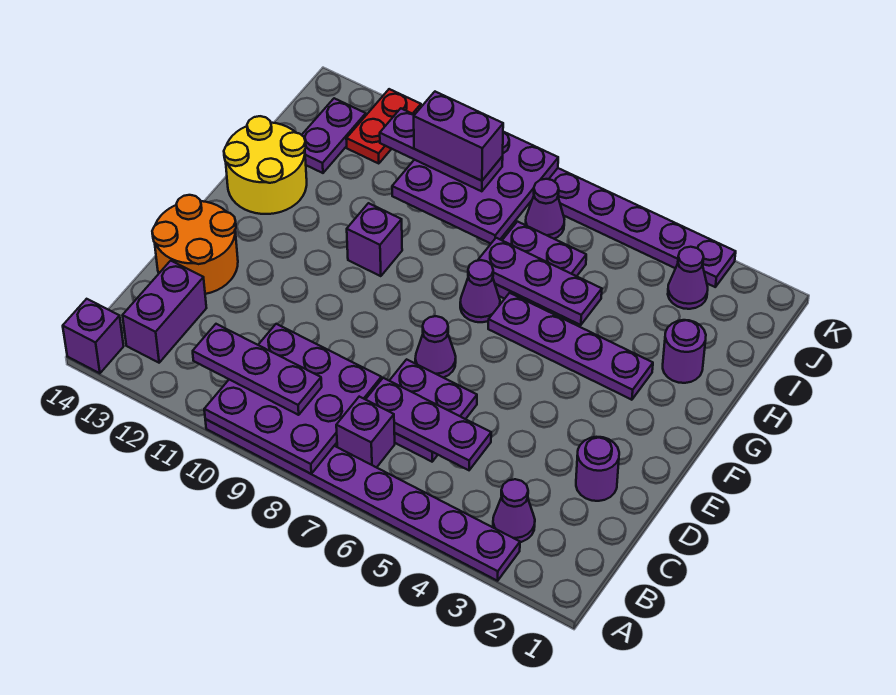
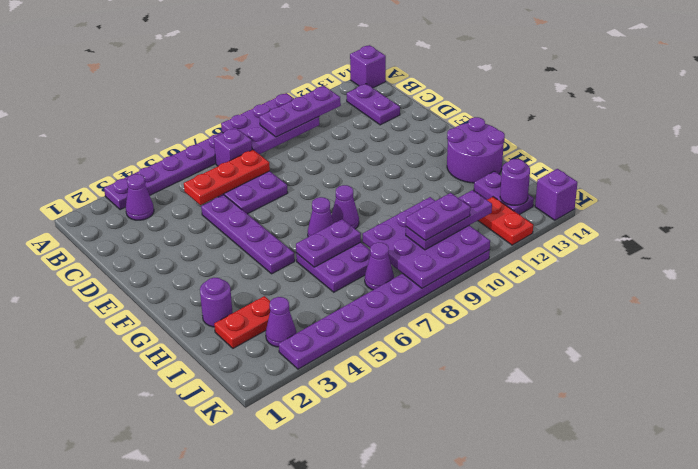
purple plate A8:C10 level 2 -> purple plate A8:B10 level 2
purple brick B13:C13 level 1 -> purple plate B13:C13 level 1
purple plate C5:C7 level 2 -> red plate C5:C7 level 2
purple round brick D2 level 1 -> purple round brick J13 level 2
orange round brick D13:E14 level 1 -> none
purple cone E7 level 1 -> purple cone G8 level 1
purple plate G3:G6 level 1 -> purple plate D5:G5 level 1
purple brick G10 level 1 -> purple brick K14 level 1
yellow round brick G13:H14 level 1 -> purple round brick G13:H14 level 1
purple plate H5:H7 level 2 -> purple plate H6:H7 level 2
none -> red plate I2:I3 level 1
purple brick J9:J10 level 4 -> purple plate J9:J10 level 4

